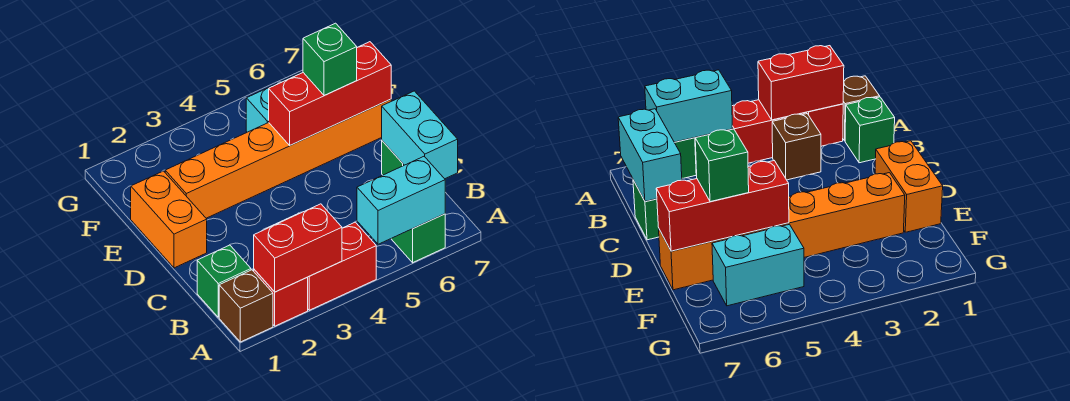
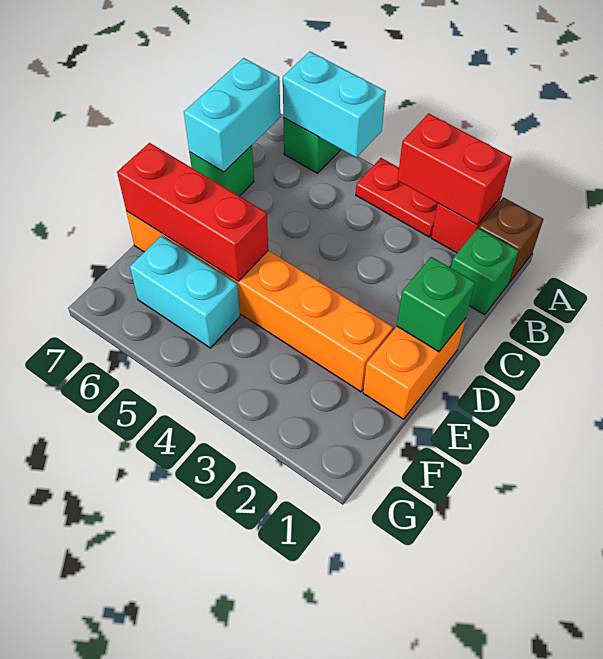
red brick A3:A4 level 1 -> red plate A3:A4 level 1
brown brick B3 level 1 -> none
green brick E6 level 3 -> green brick D1 level 2

